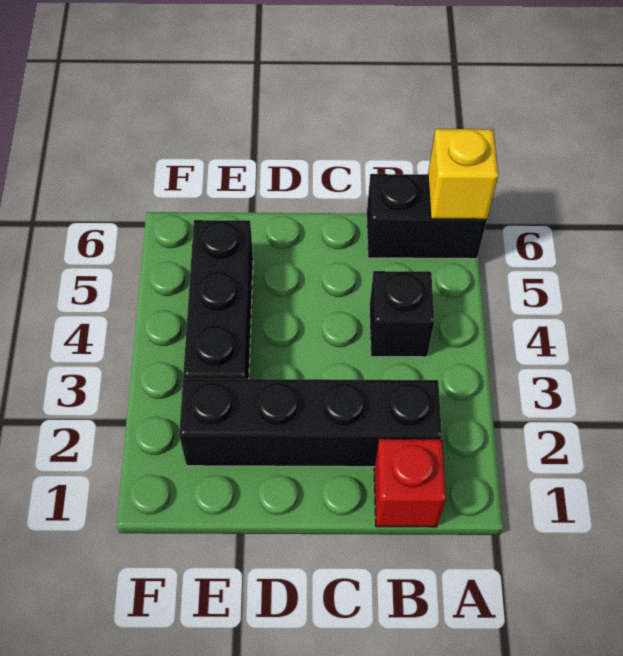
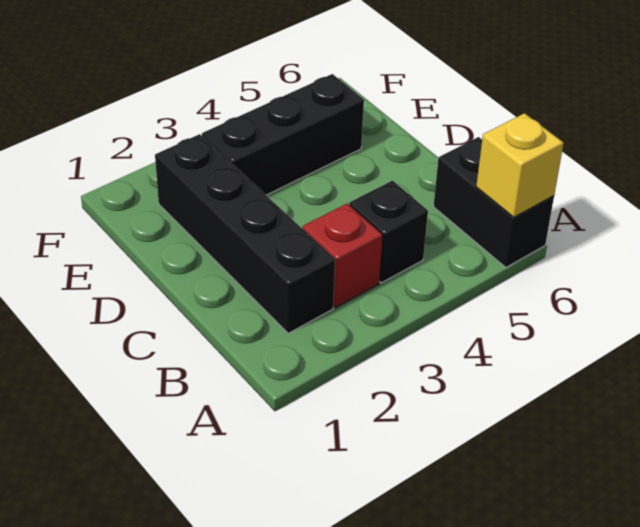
red brick B1 level 1 -> red brick B3 level 1

